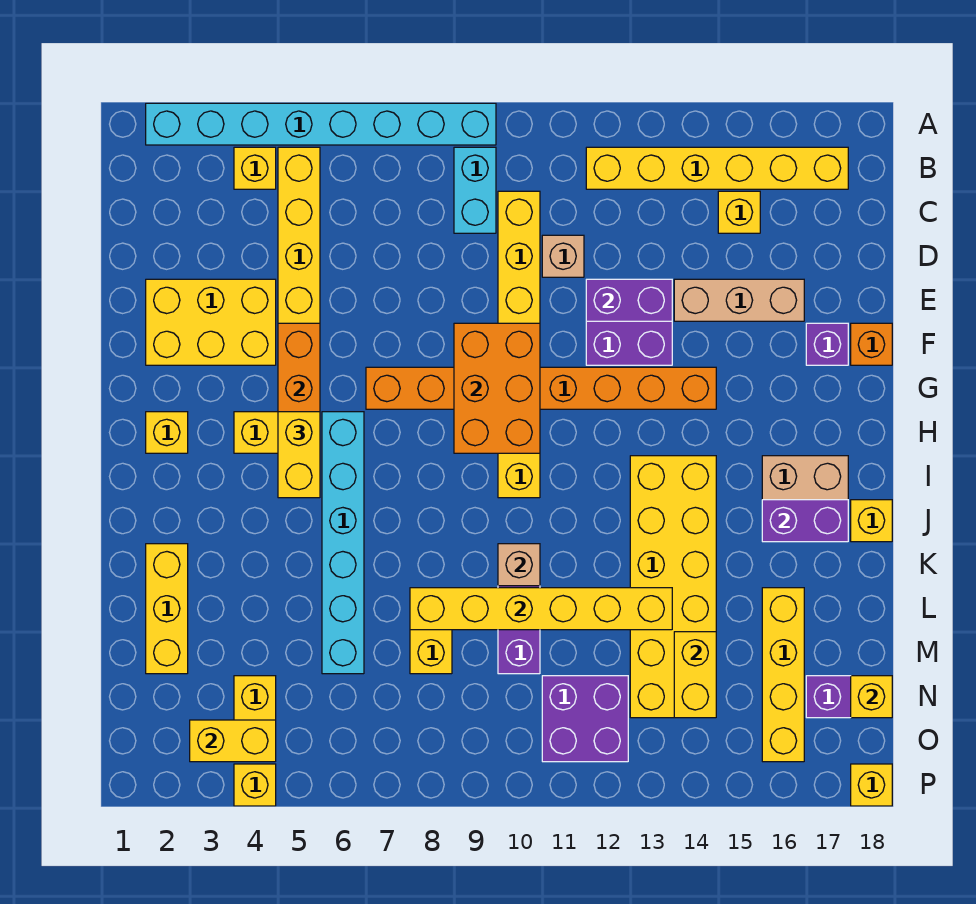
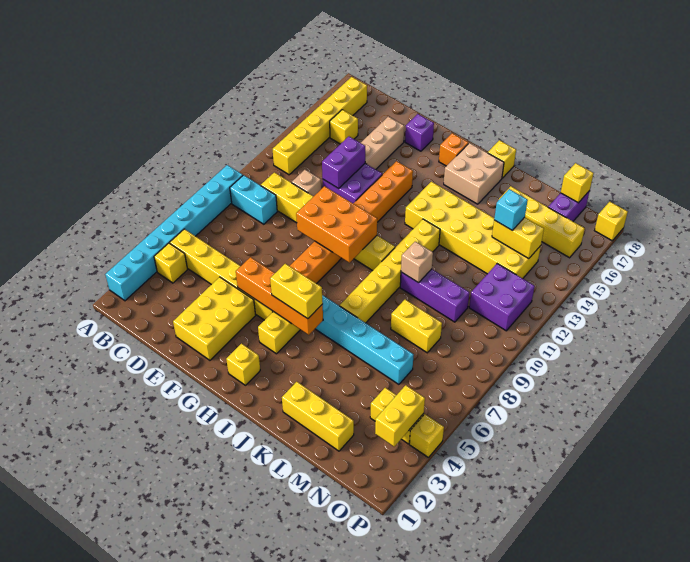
orange brick F18 level 1 -> orange brick H17 level 1
purple brick J16:J17 level 2 -> none
yellow brick L8:L13 level 2 -> yellow brick J7:J12 level 1
none -> cyan brick M14 level 3

